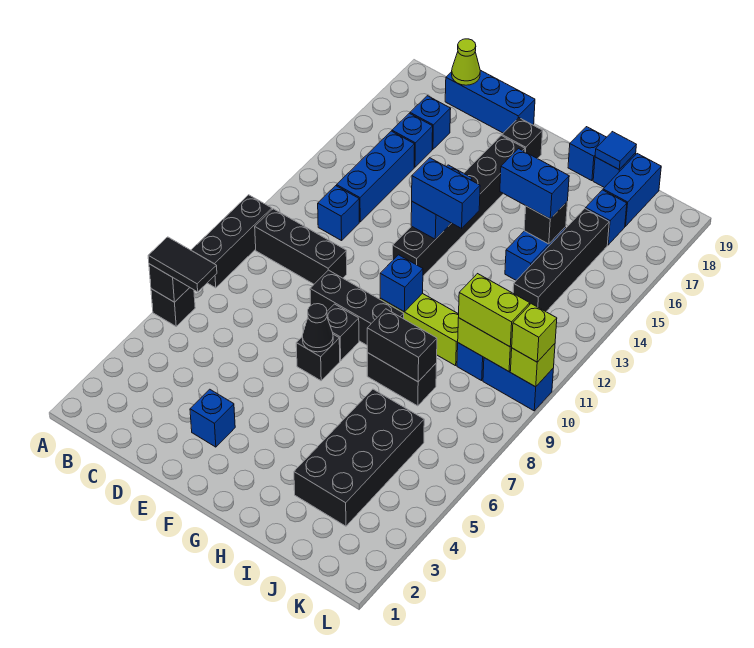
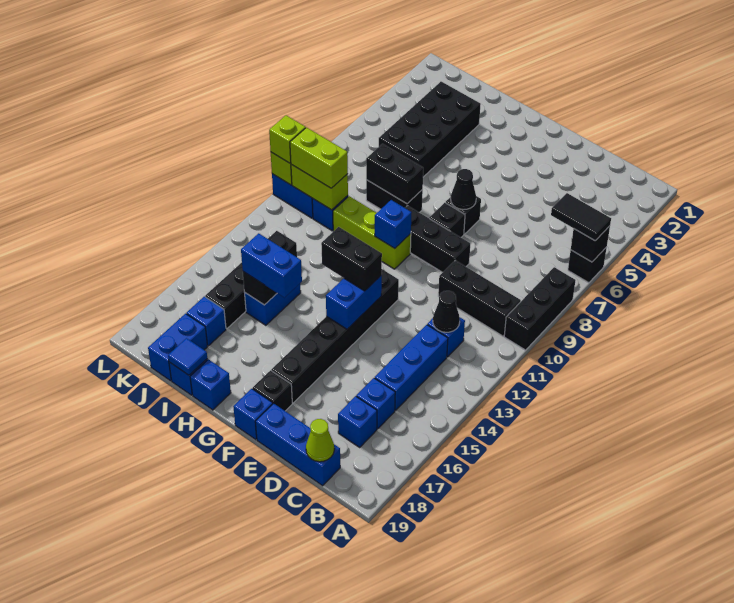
none -> black cone C12 level 2
blue brick E3 level 1 -> blue brick F19 level 1
blue brick F13:G13 level 3 -> black brick F13:G13 level 3

